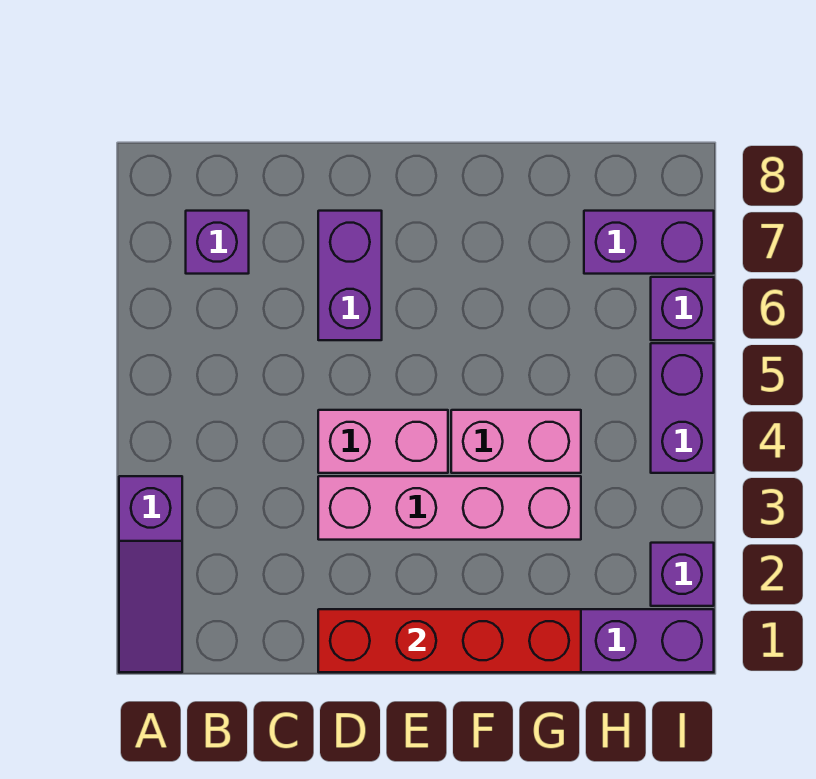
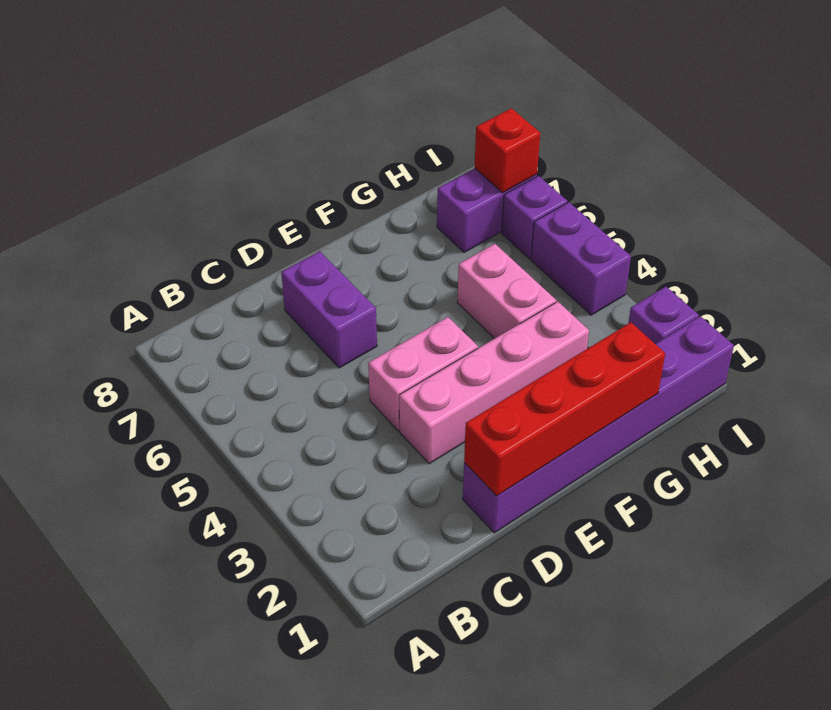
purple slope A1:A3 level 1 top 3 -> none
purple brick B7 level 1 -> none
pink brick F4:G4 level 1 -> pink brick G4:G5 level 1
none -> red brick I7 level 2

